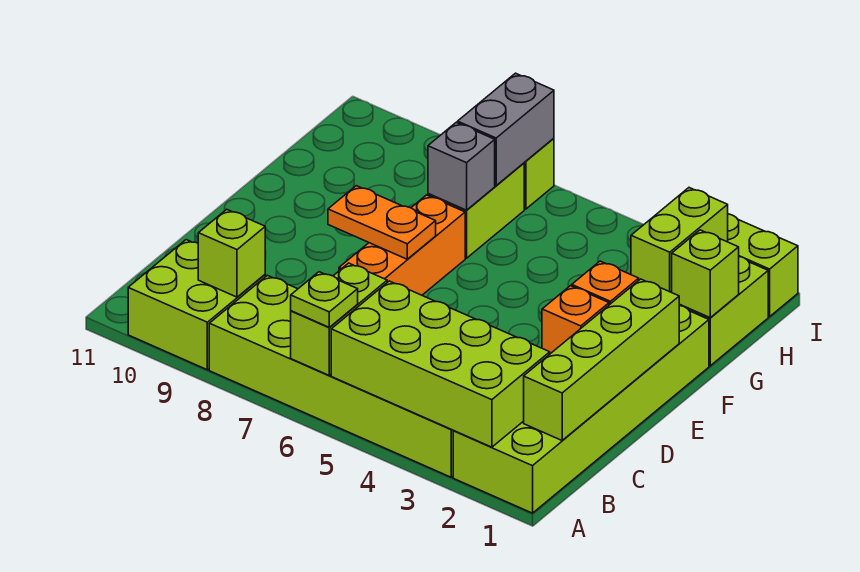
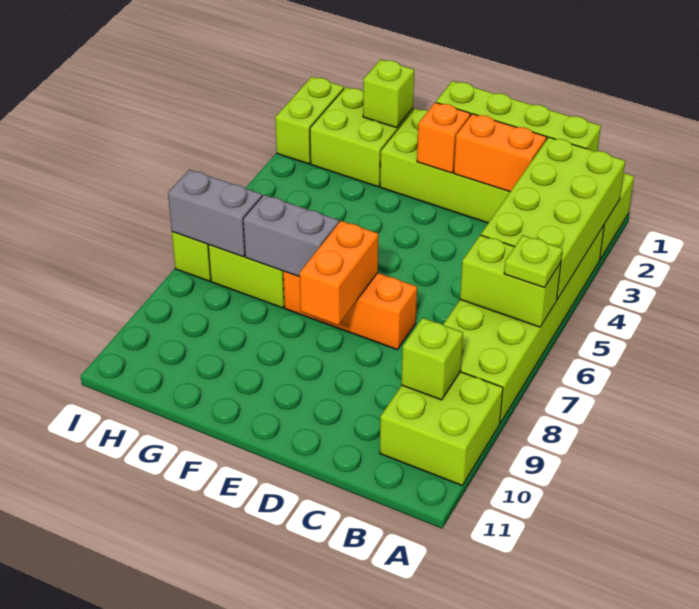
orange brick D2 level 2 -> orange brick C2:D2 level 2
orange plate E7:E8 level 2 -> orange brick E7:E8 level 2
lime brick G2:H2 level 2 -> none
grey brick G7 level 2 -> grey brick F7:G7 level 2

